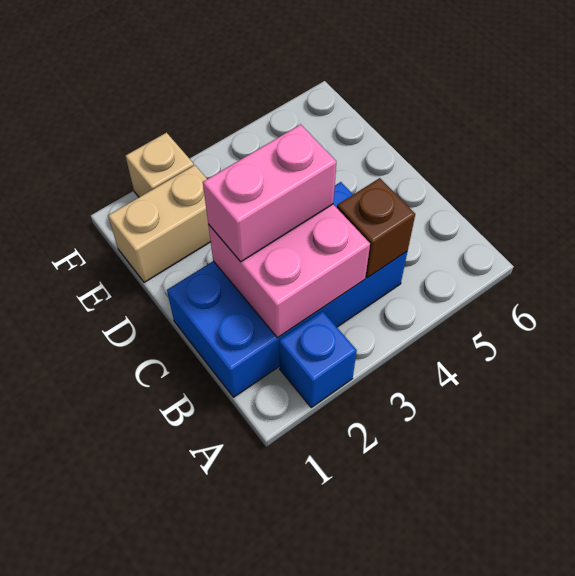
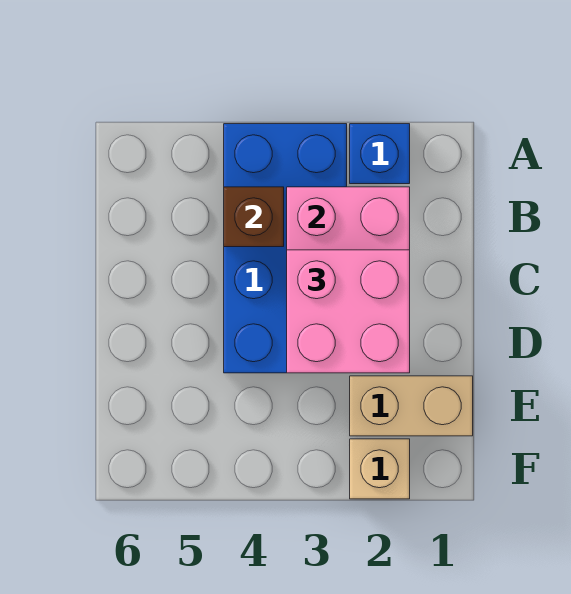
blue brick B1:C4 level 1 -> blue brick A3:D4 level 1
pink brick C2:C3 level 3 -> pink brick C2:D3 level 3

